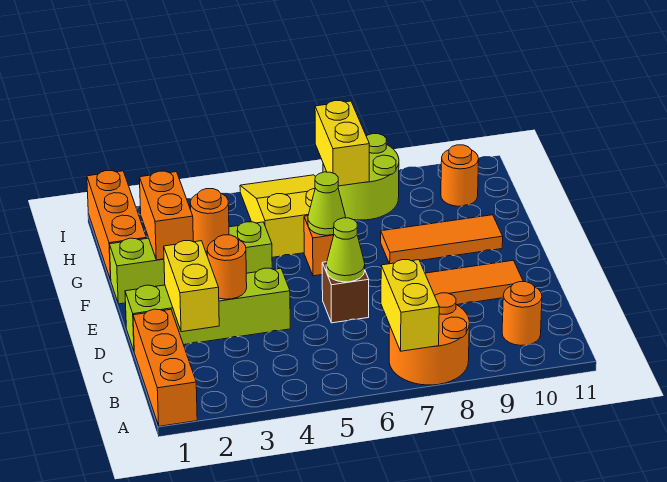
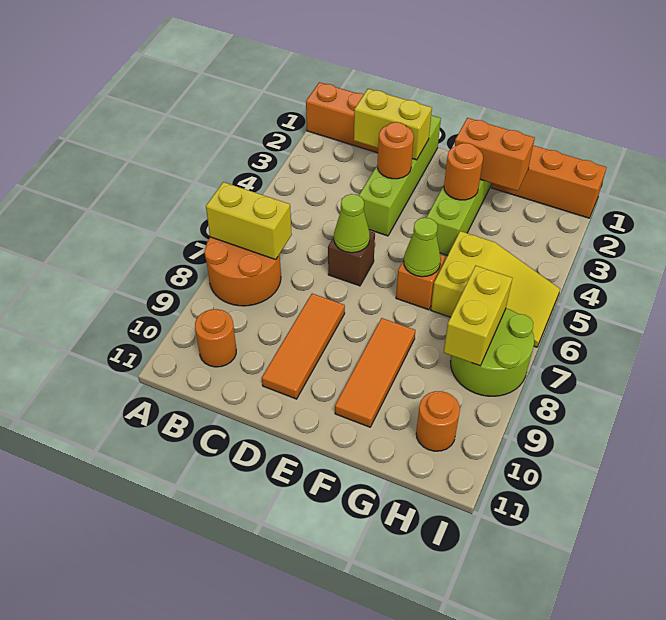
yellow brick H7:I7 level 2 -> yellow brick H7:H8 level 2

